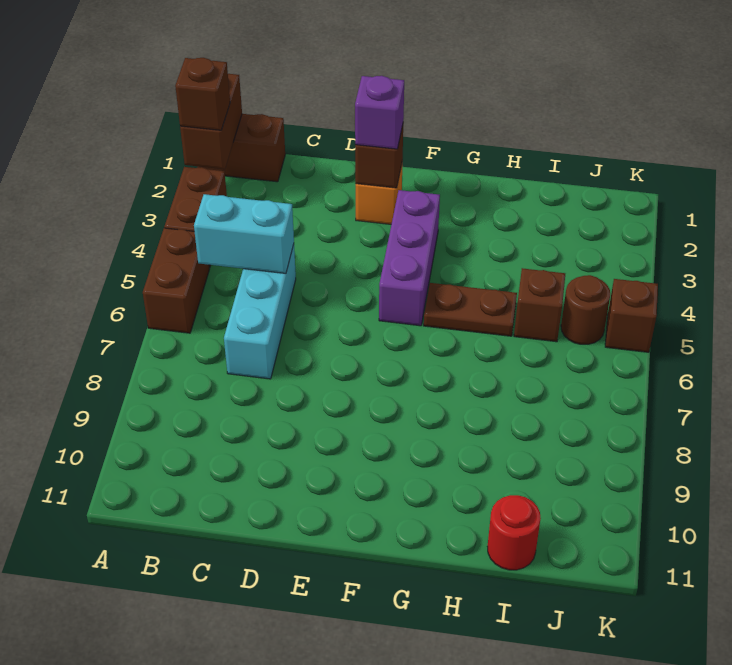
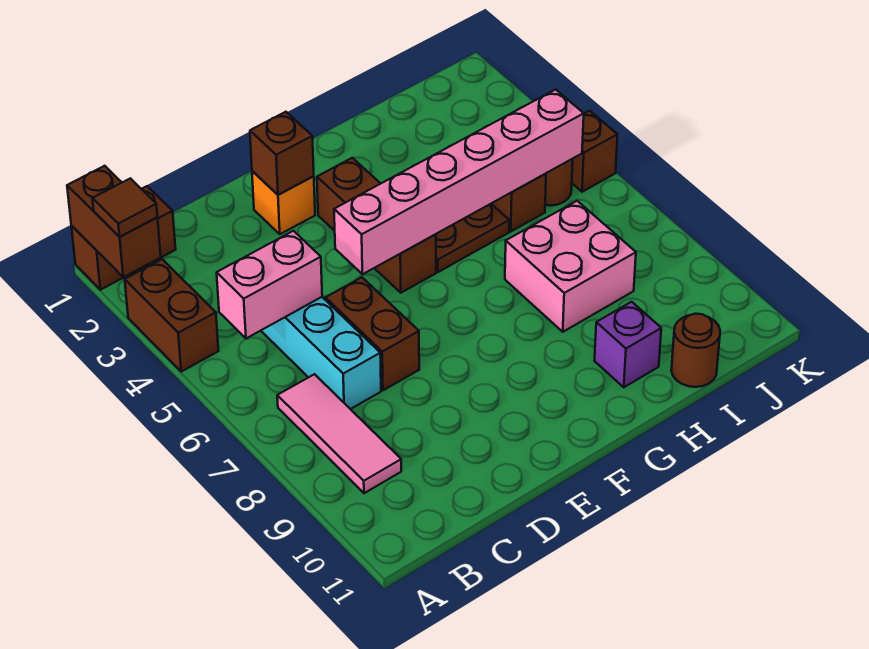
brown brick A2 level 3 -> brown tile A2 level 3
brown brick A5:A6 level 1 -> brown brick D6:D7 level 1
cyan brick B5:C5 level 2 -> pink brick B5:C5 level 2
none -> pink tile B7:B9 level 1
purple brick E2 level 3 -> purple brick H10 level 1
none -> pink brick E5:J5 level 2
purple brick F3:F5 level 1 -> brown brick F3:F5 level 1
none -> pink brick H7:I8 level 1
red round brick I11 level 1 -> brown round brick I11 level 1

